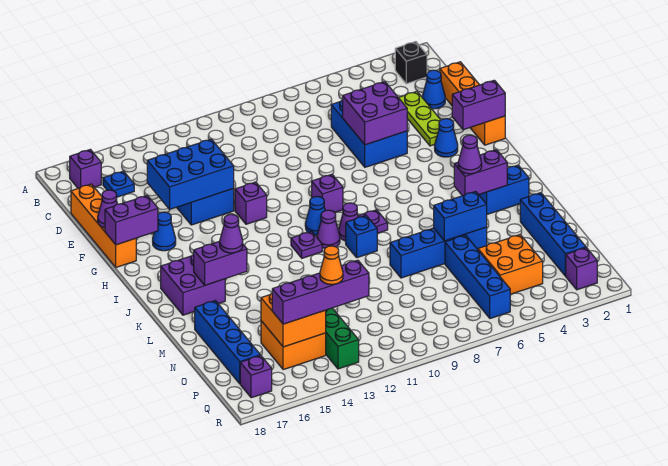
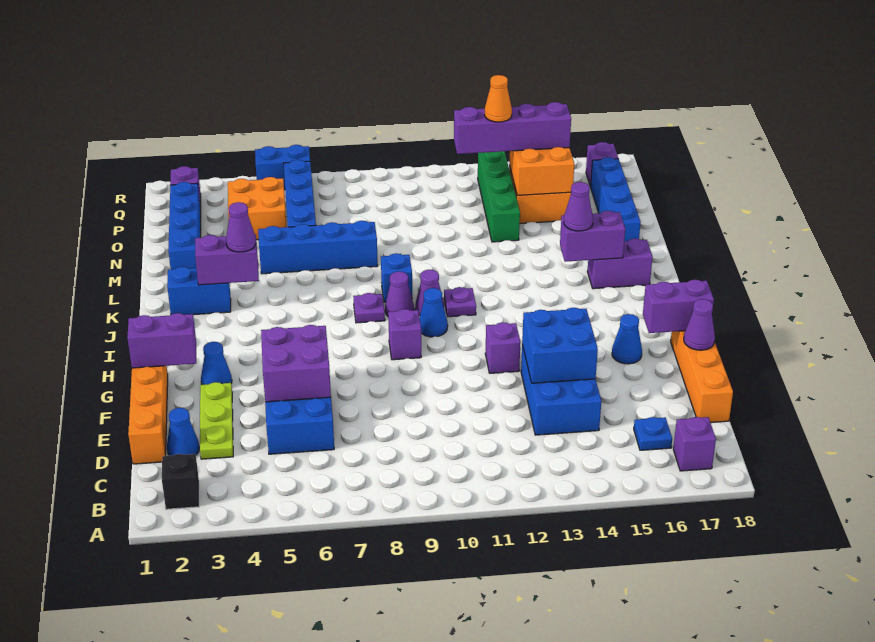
blue brick E13:F15 level 2 -> blue brick E13:F14 level 2
purple brick J16:K17 level 1 -> purple brick K16:K17 level 1
blue brick M5:M6 level 2 -> blue brick R5:R6 level 1

